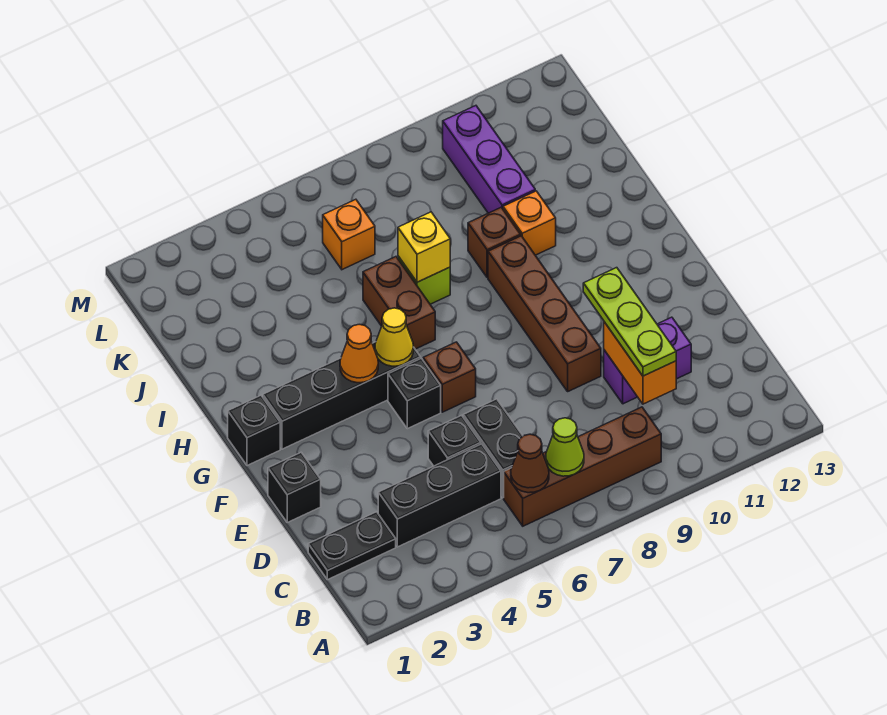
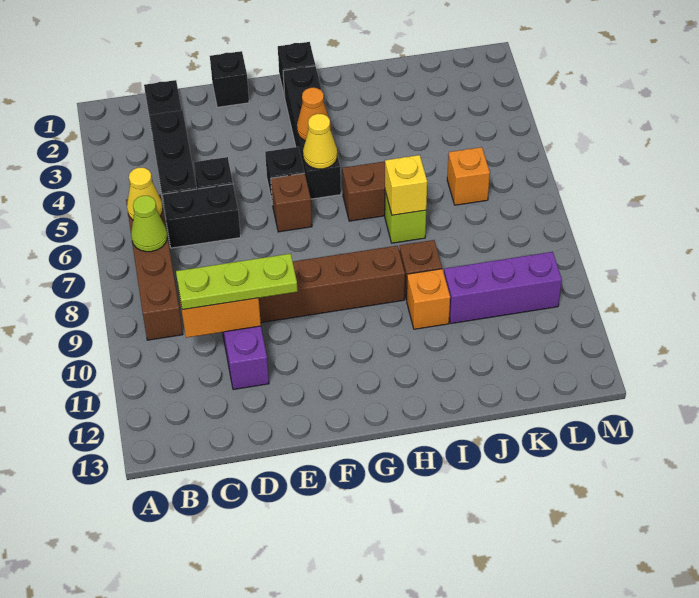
brown cone B6 level 2 -> yellow cone B6 level 2

